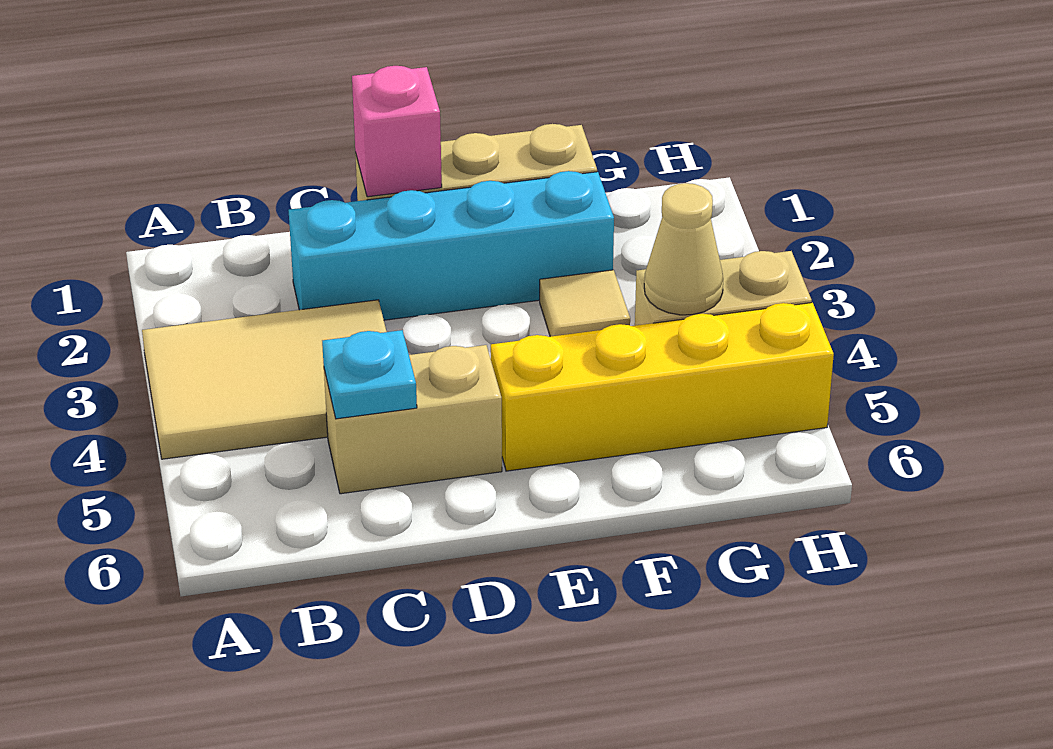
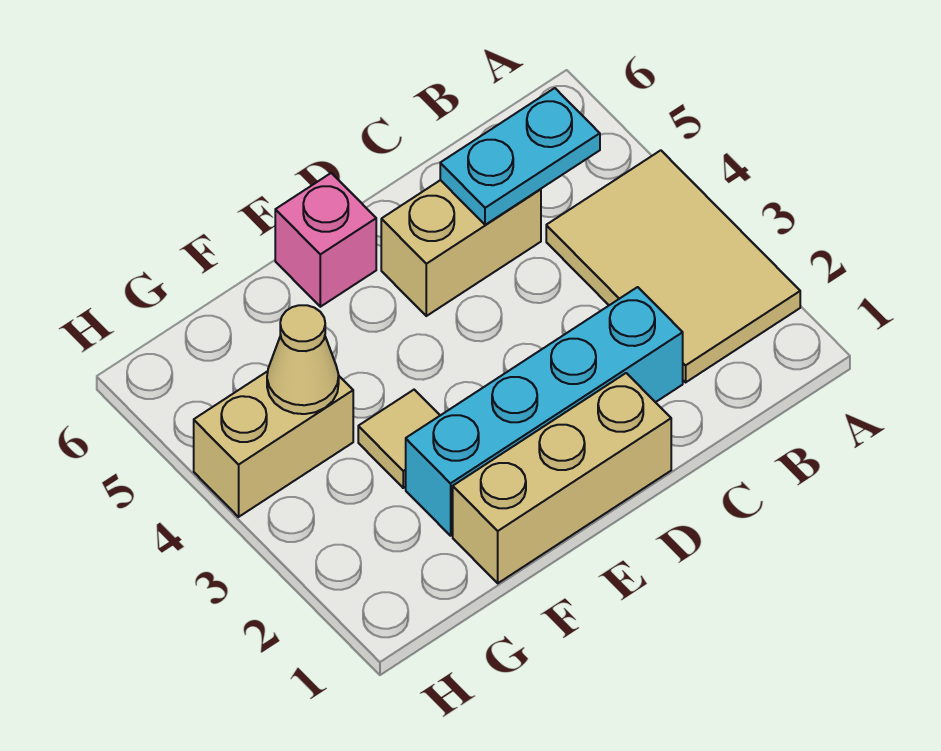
tan tile A3:C4 level 1 -> tan tile A2:B4 level 1
cyan plate C5 level 2 -> cyan plate B5:C5 level 2
pink brick D1 level 2 -> pink brick E6 level 1
yellow brick E5:H5 level 1 -> none

